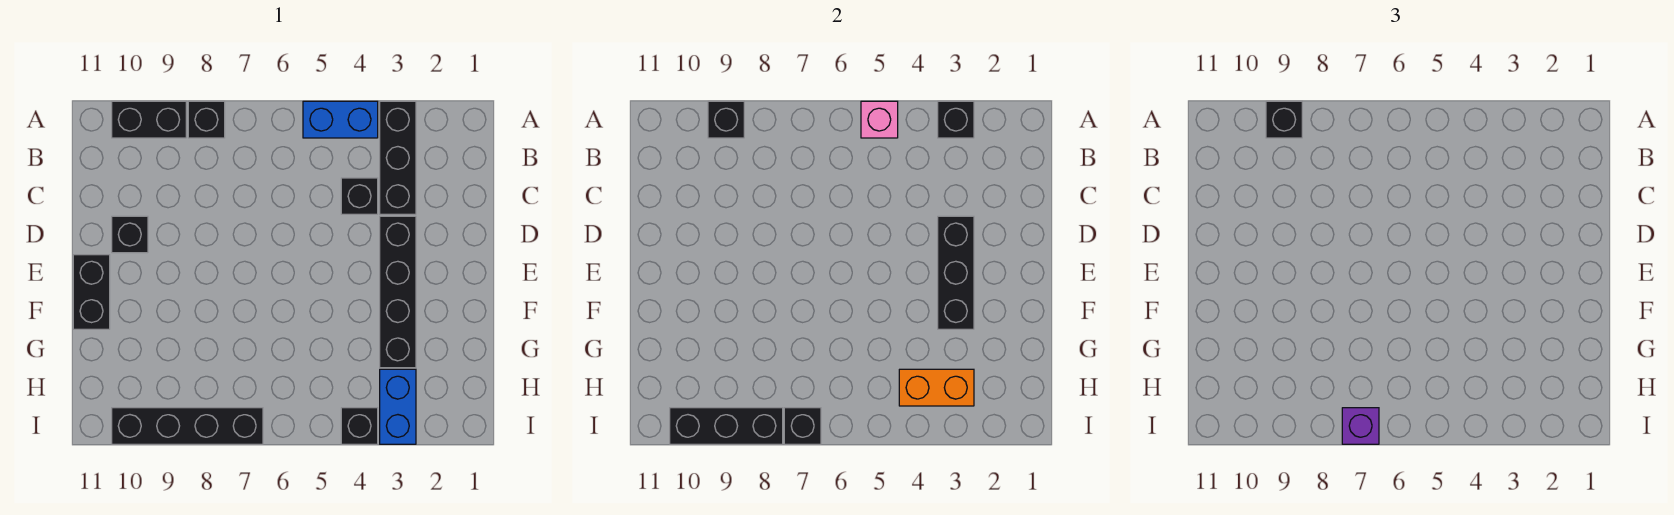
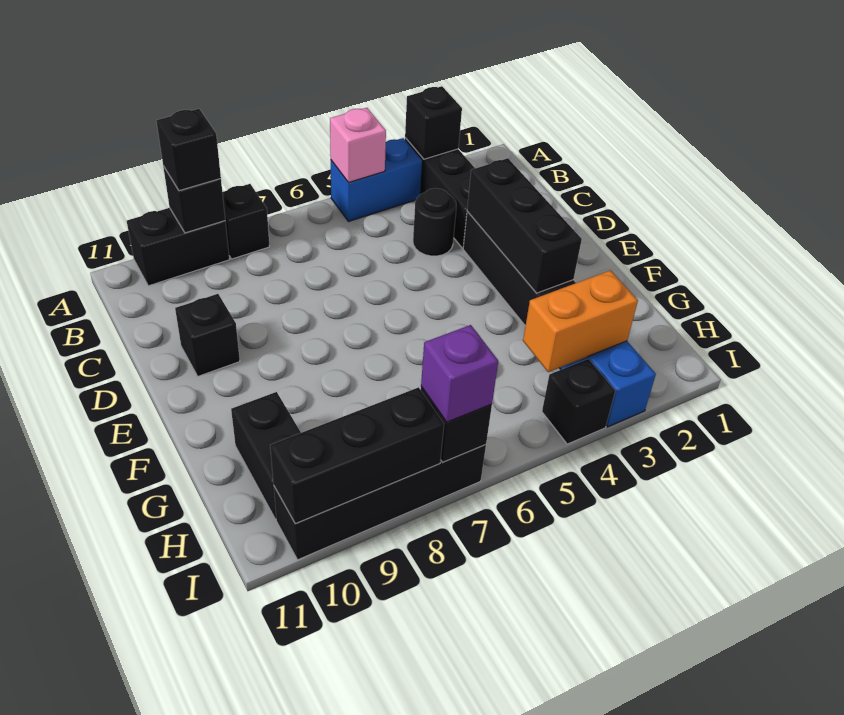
black brick C4 level 1 -> black round brick C4 level 1
black brick E11:F11 level 1 -> black brick G10:H10 level 1

